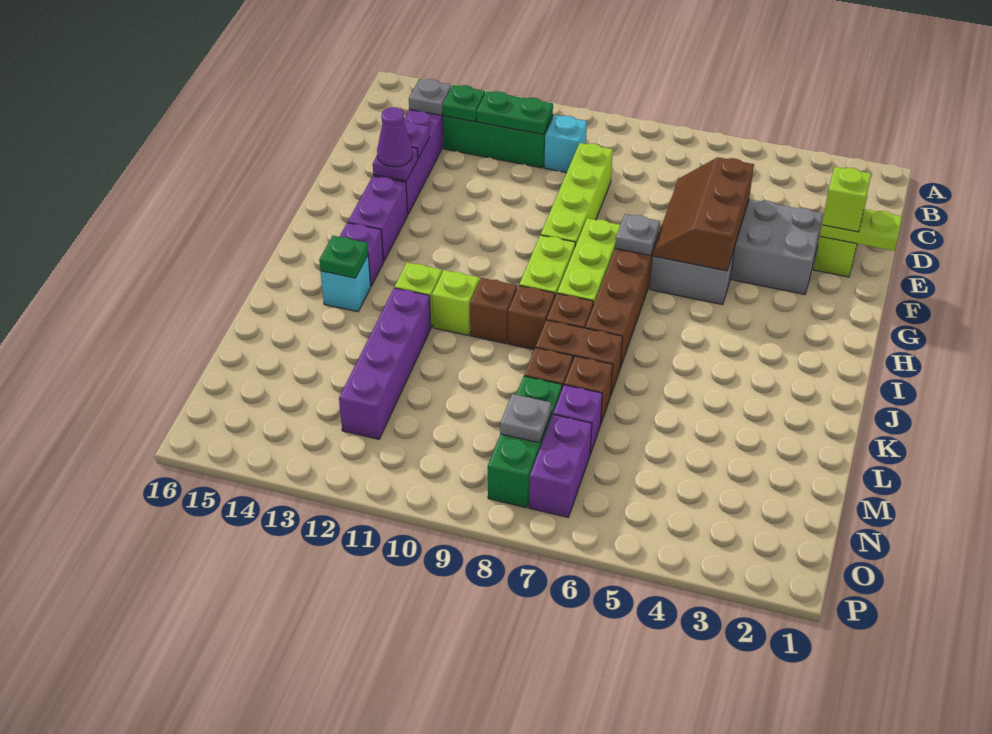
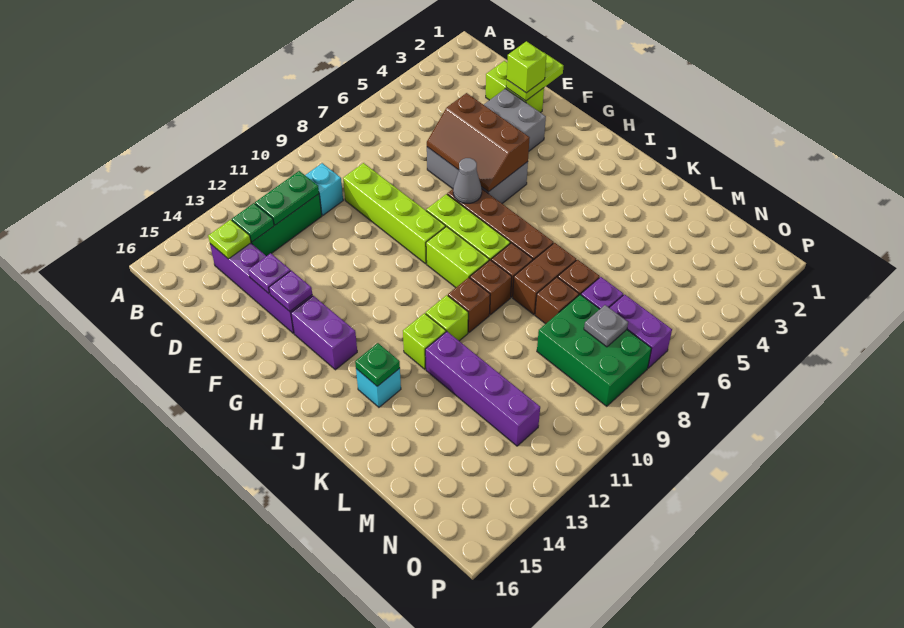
grey plate C14 level 2 -> lime plate C14 level 2
purple cone F14 level 3 -> none
grey plate G7 level 2 -> grey cone G7 level 2
purple brick I14 level 1 -> none
green brick M8:O8 level 1 -> green brick M8:O9 level 1

